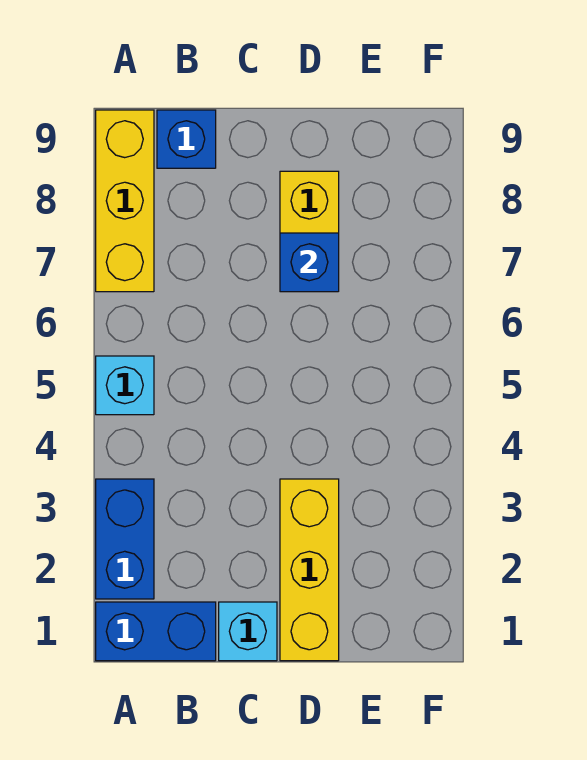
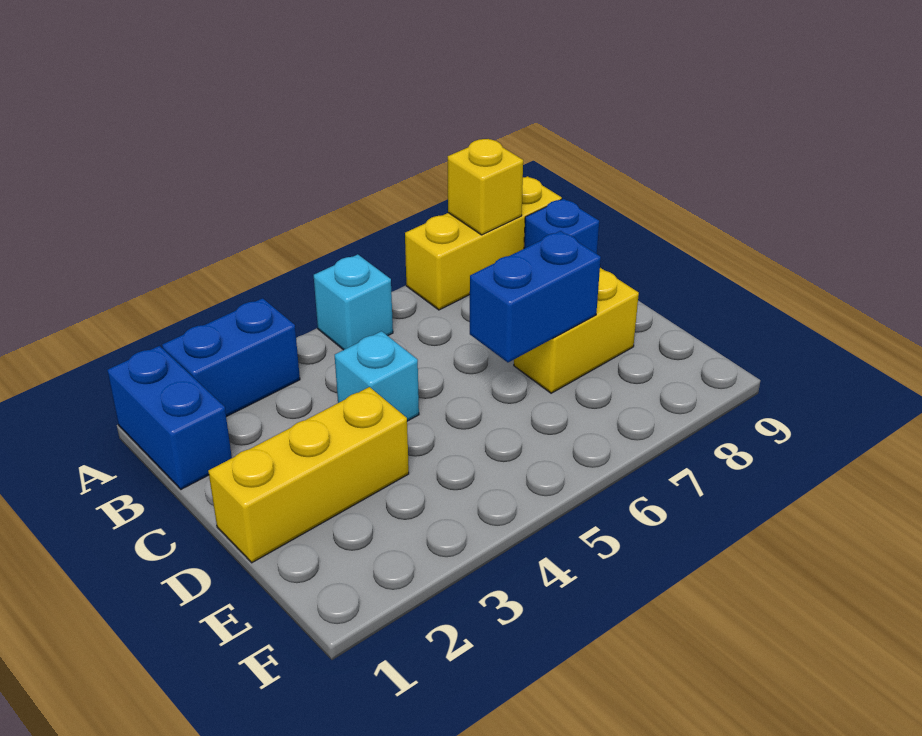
none -> yellow brick A8 level 2
cyan brick C1 level 1 -> cyan brick C4 level 1
blue brick D7 level 2 -> blue brick D6:D7 level 2

